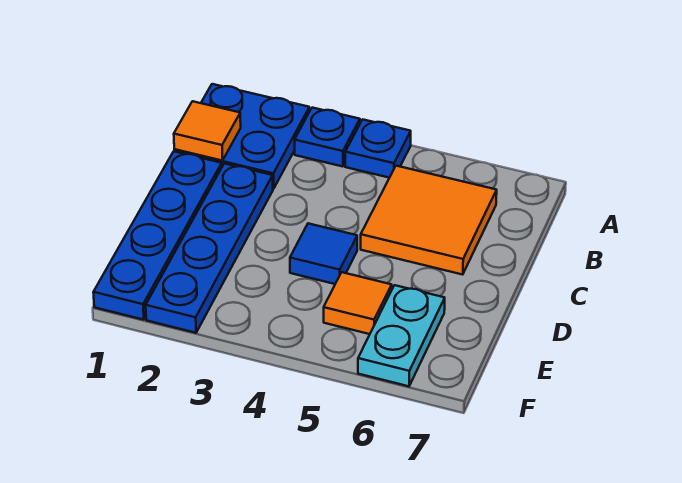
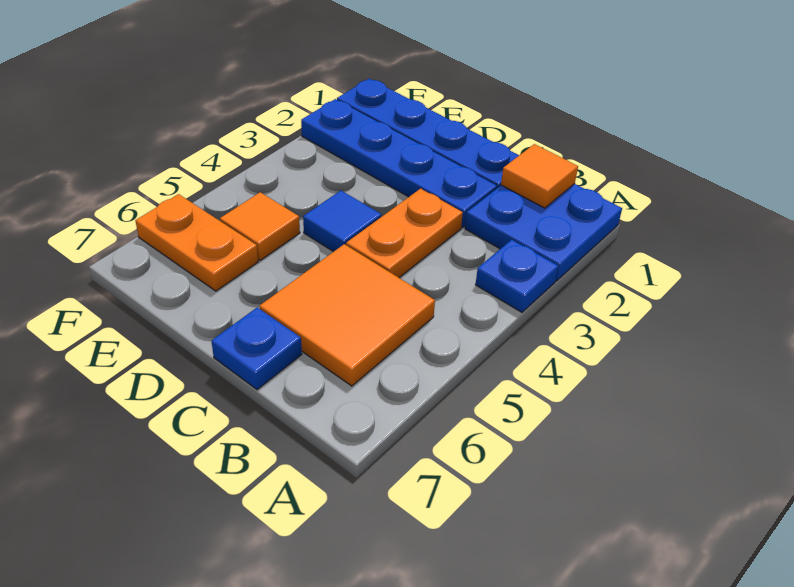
blue plate A4 level 1 -> blue plate C7 level 1
none -> orange plate C3:C4 level 1
cyan plate E6:F6 level 1 -> orange plate E6:F6 level 1

